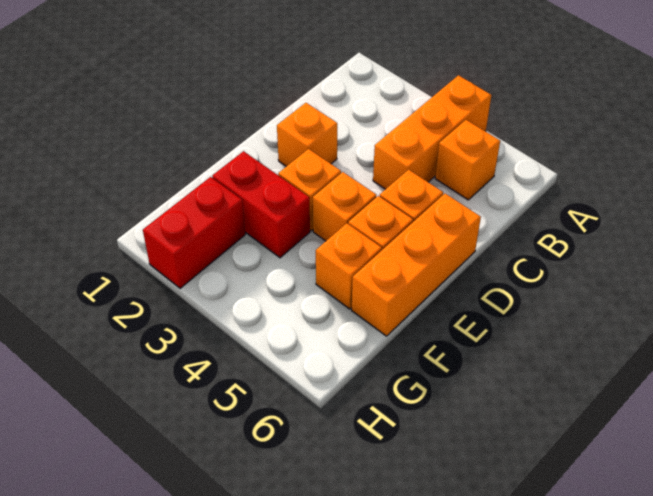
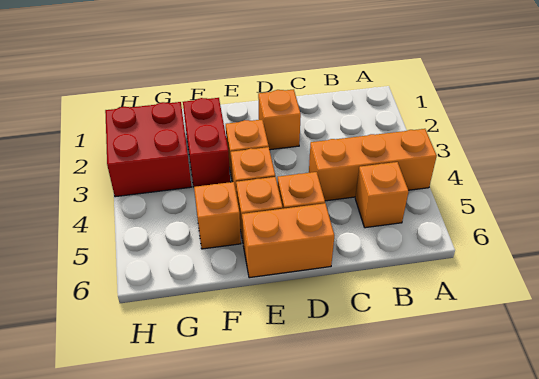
orange brick D6:F6 level 1 -> orange brick D6:E6 level 1
red brick G2:H2 level 1 -> red brick G2:H3 level 1

